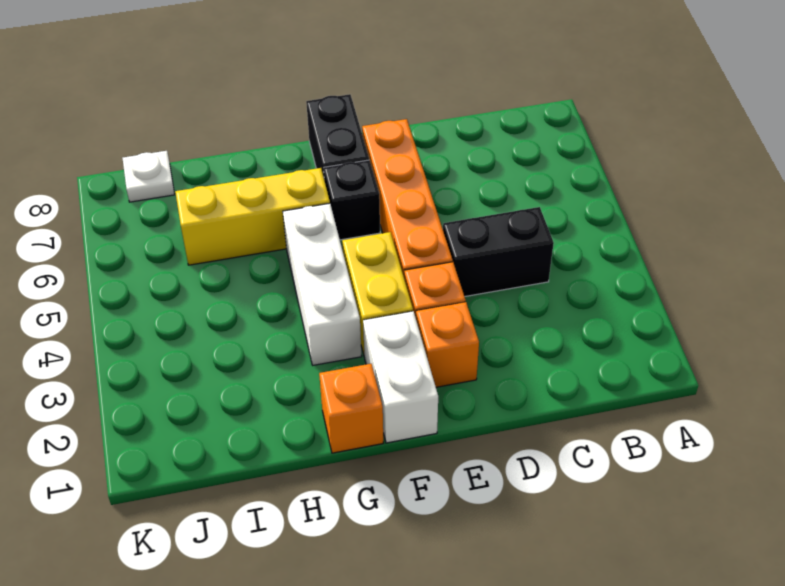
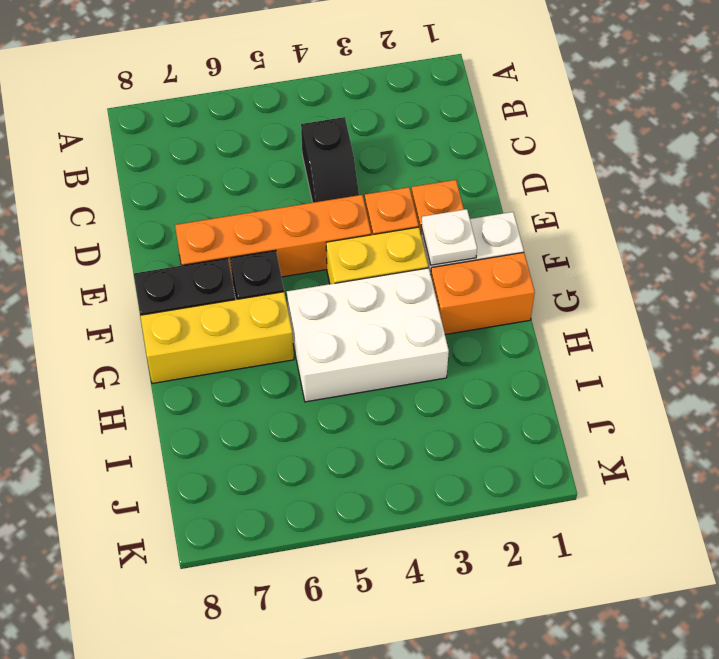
black brick C4:D4 level 1 -> black slope C4:D4 level 1 top C
orange brick G1 level 1 -> orange brick G1:G2 level 1
white brick G3:G5 level 1 -> white brick G3:H5 level 1
yellow brick G6:I6 level 1 -> yellow brick G6:G8 level 1
white plate J8 level 1 -> white plate F2 level 2

